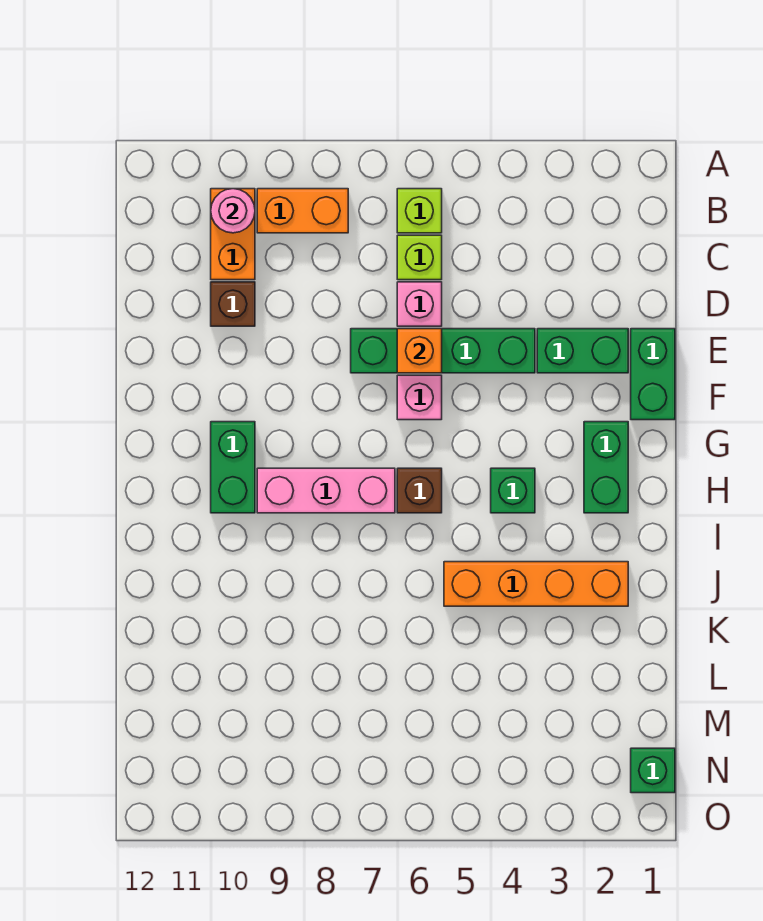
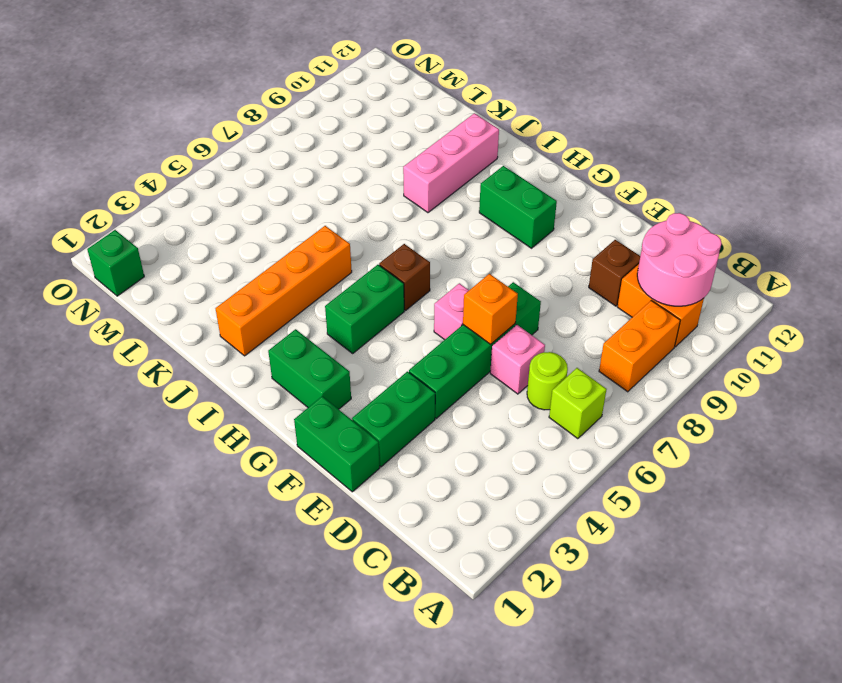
pink round brick B10 level 2 -> pink round brick B10:C11 level 2
lime brick C6 level 1 -> lime round brick C6 level 1
green brick H4 level 1 -> green brick H4:H5 level 1
pink brick H7:H9 level 1 -> pink brick J9:J11 level 1

